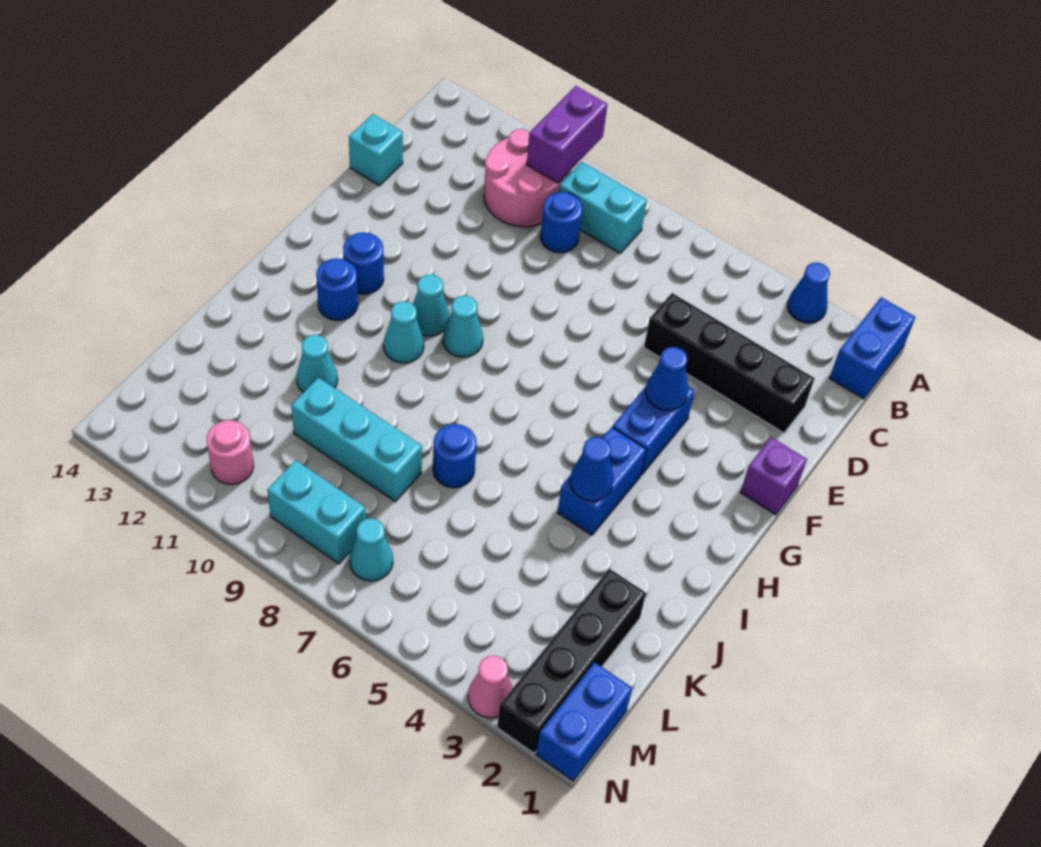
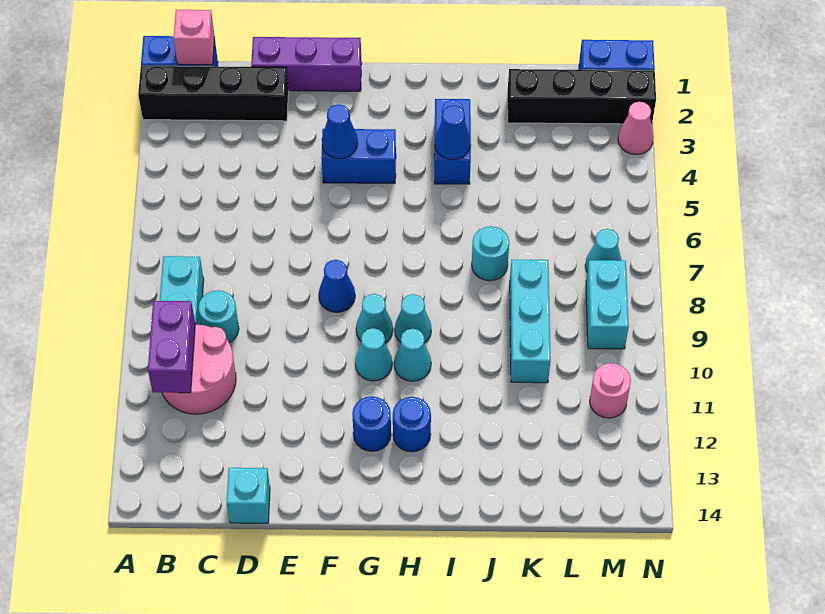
blue cone A3 level 1 -> blue cone F8 level 1
purple brick A10:B10 level 2 -> purple brick B10:B11 level 2
none -> pink brick B1 level 2
blue round brick C9 level 1 -> cyan round brick C9 level 1
black brick D2:D5 level 1 -> black brick A2:D2 level 1
purple brick F1 level 1 -> purple brick D1:F1 level 1
blue brick H4:I4 level 1 -> blue brick I3:I4 level 1
blue round brick J7 level 1 -> cyan round brick J7 level 1
cyan cone J11 level 1 -> cyan cone H9 level 1

